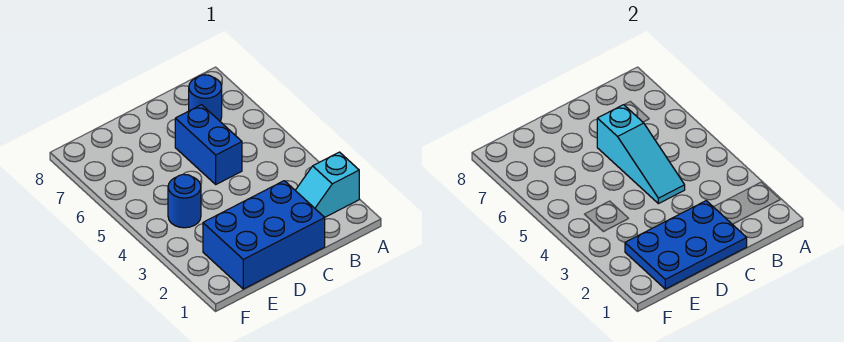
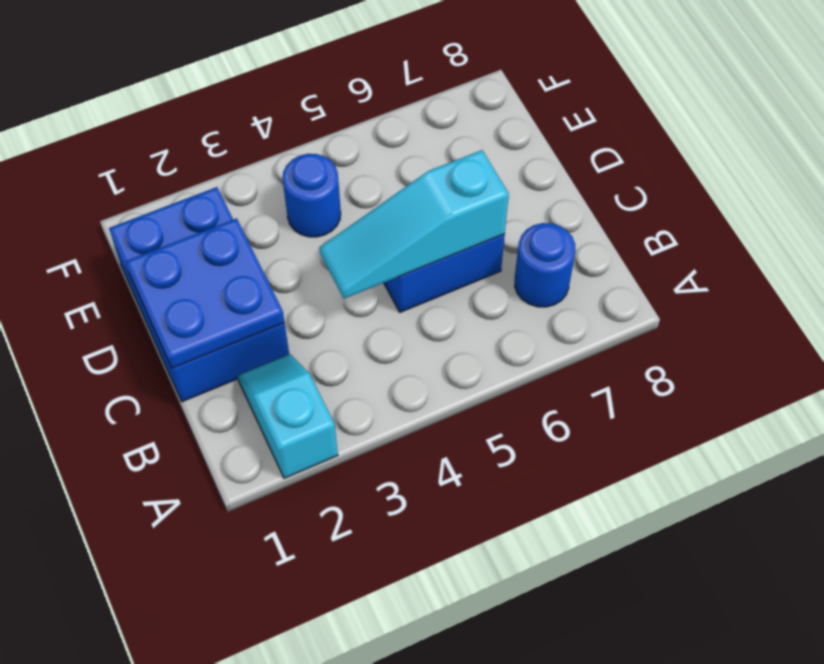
blue plate C1:E2 level 2 -> blue plate C1:D2 level 2

